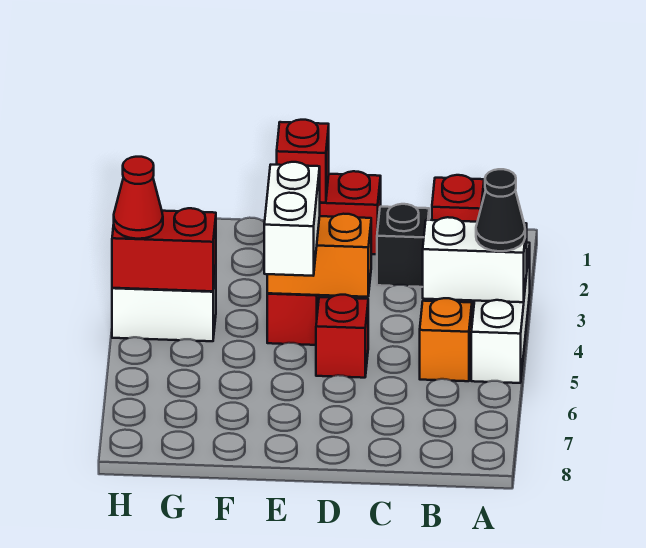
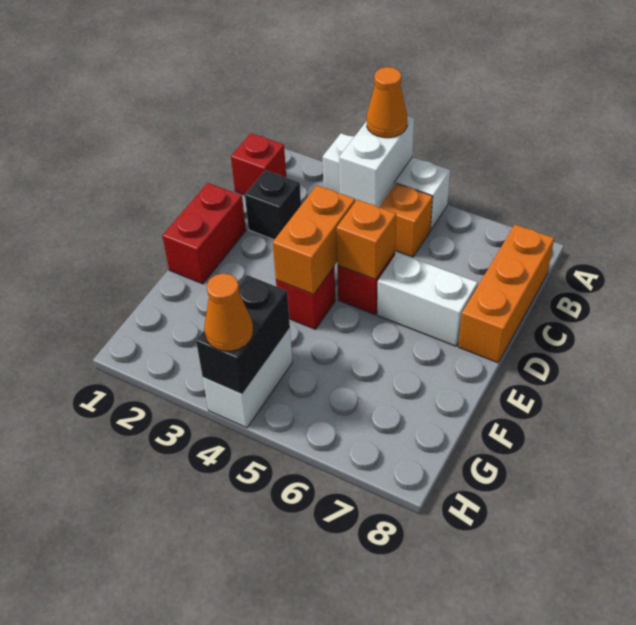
black cone A4 level 3 -> orange cone A4 level 3
none -> orange brick B8:D8 level 1
none -> orange brick D5 level 2
red brick E1 level 2 -> none
white brick E4:E5 level 3 -> white brick D6:D7 level 1
red brick G4:H4 level 2 -> black brick G4:H4 level 2
red cone H4 level 3 -> orange cone H4 level 3

